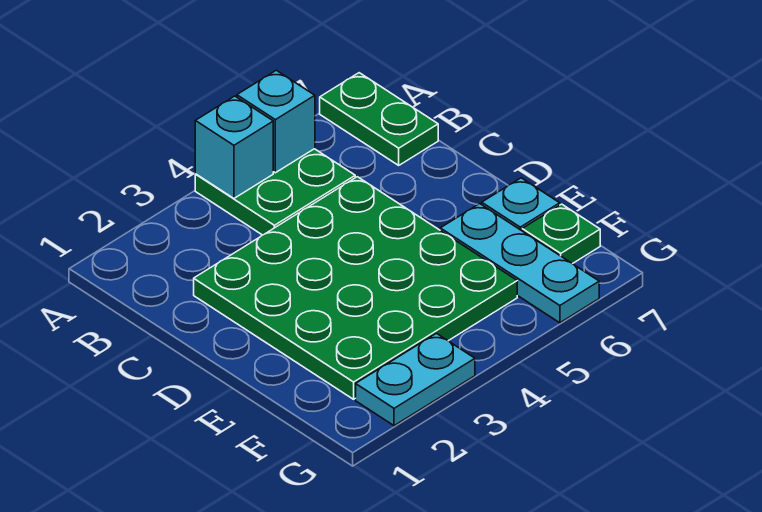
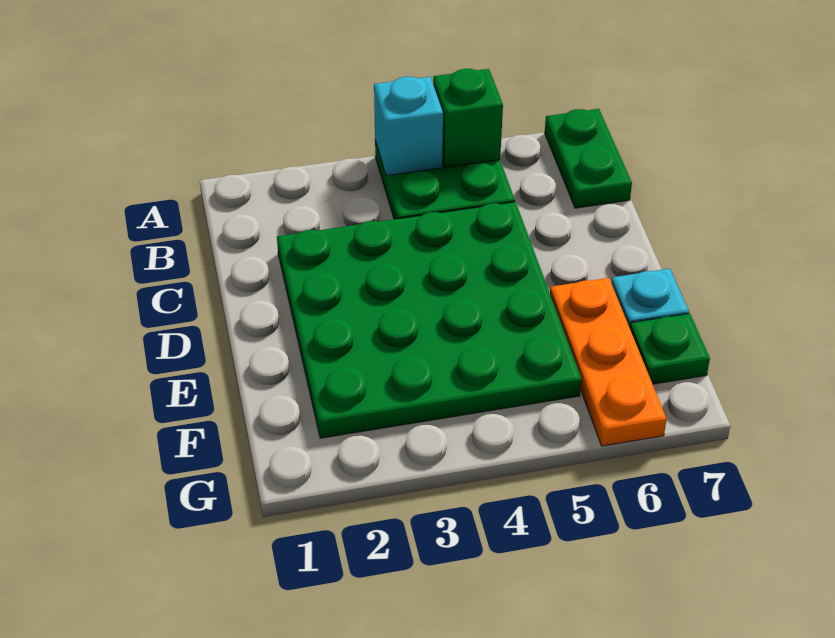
cyan brick A5 level 2 -> green brick A5 level 2
cyan plate E6:G6 level 1 -> orange plate E6:G6 level 1
cyan plate G2:G3 level 1 -> none

